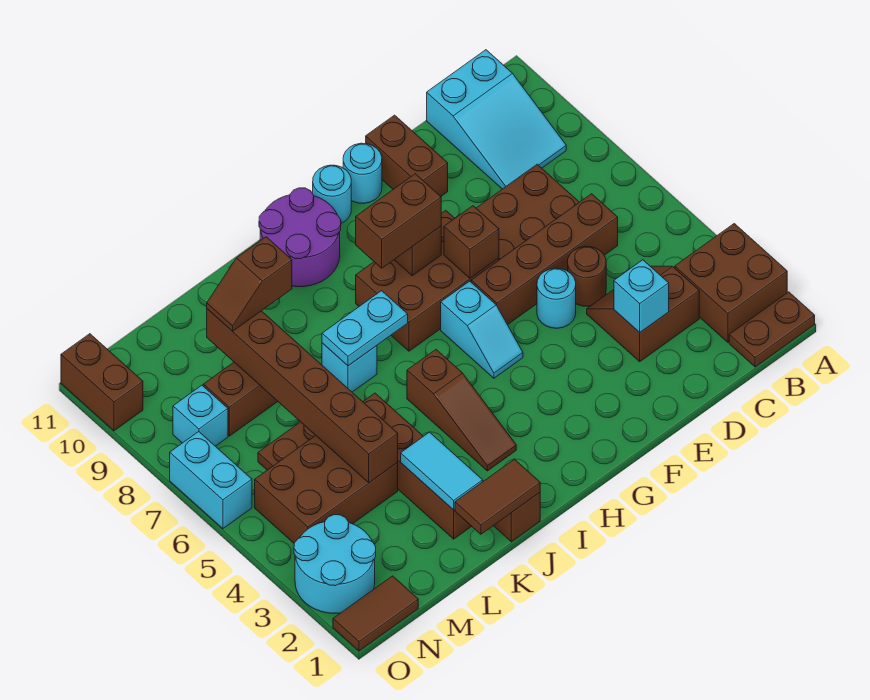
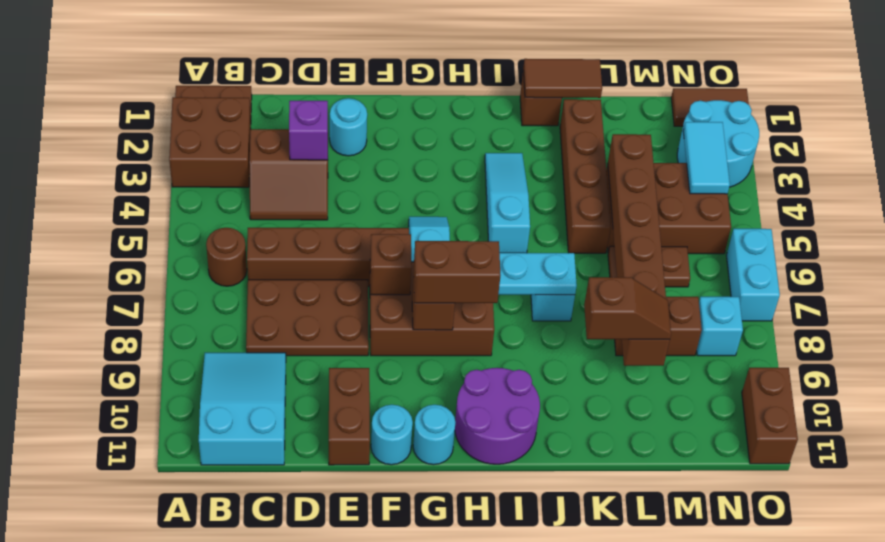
cyan brick D3 level 2 -> purple brick D3 level 2
brown round brick D5 level 1 -> brown round brick B6 level 1
cyan round brick E5 level 1 -> cyan round brick E2 level 1
brown slope I3:I5 level 1 top 5 -> cyan slope I3:I5 level 1 top 5
cyan tile K2:K3 level 2 -> cyan tile N3:N4 level 2

